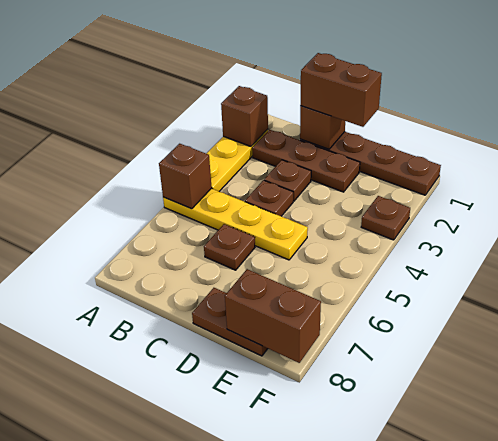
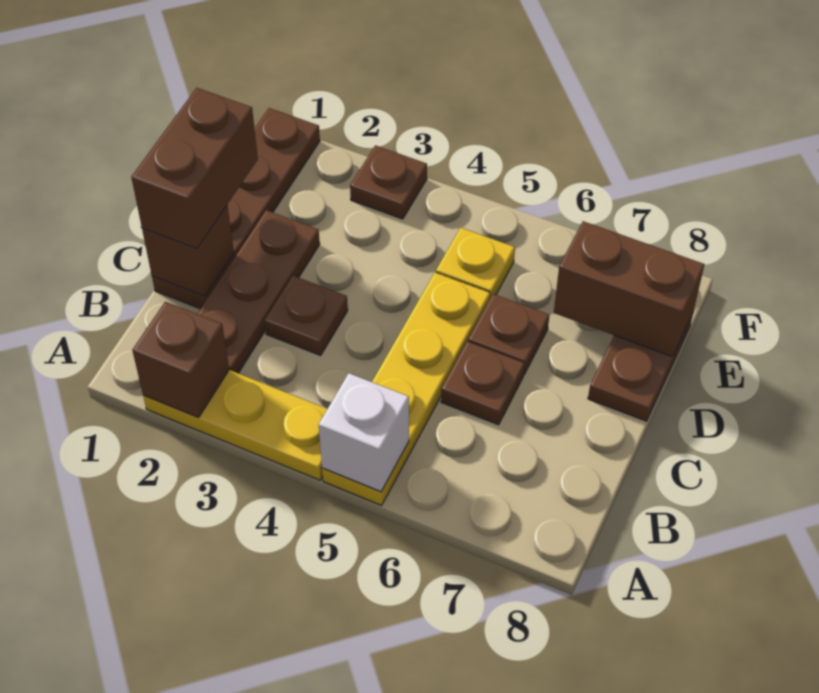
brown brick A5 level 2 -> white brick A5 level 2
brown plate C4 level 1 -> brown plate D6 level 1
none -> yellow plate E5 level 1
brown brick E8:F8 level 2 -> brown brick E7:E8 level 2

